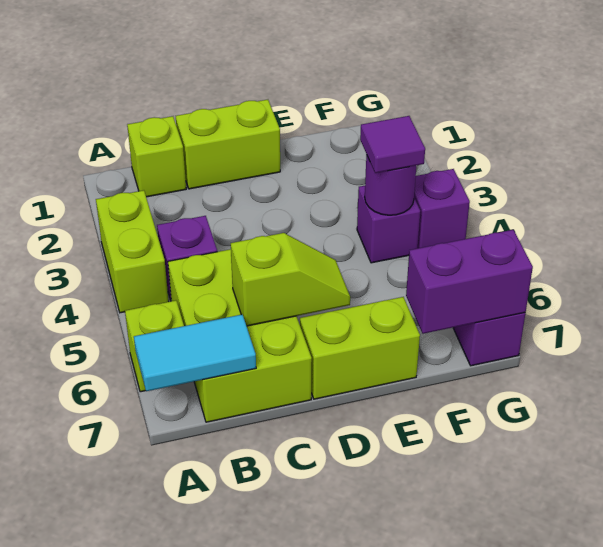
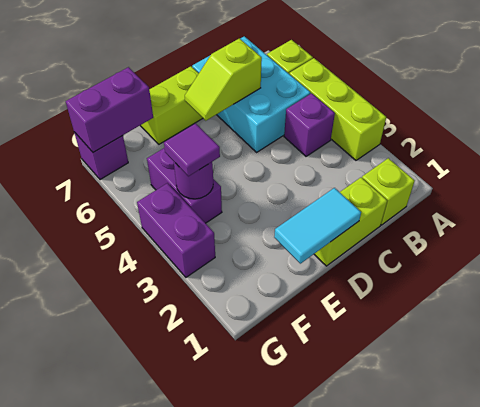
lime brick A3:A4 level 1 -> lime brick A3:A5 level 1
cyan tile A7:B7 level 2 -> cyan tile D1:E1 level 2
lime brick B5:C7 level 1 -> cyan brick B5:C7 level 1
purple brick F4 level 1 -> purple brick F4:F5 level 1
purple brick G4 level 1 -> purple brick G3:G4 level 1

